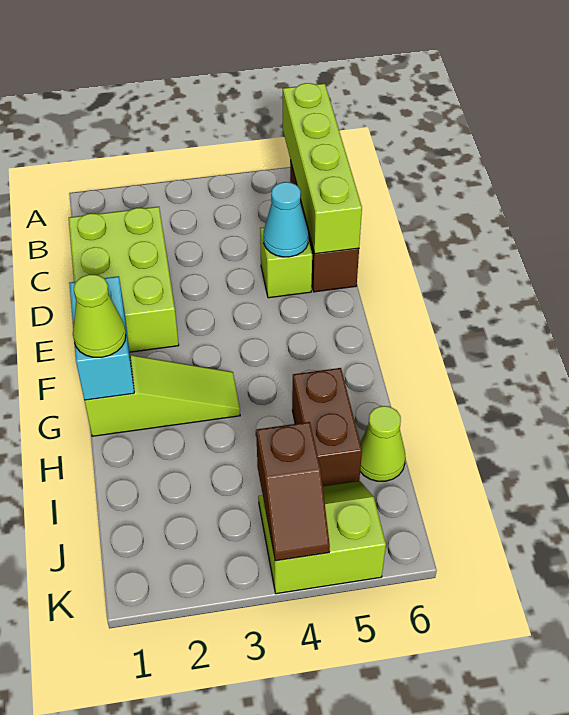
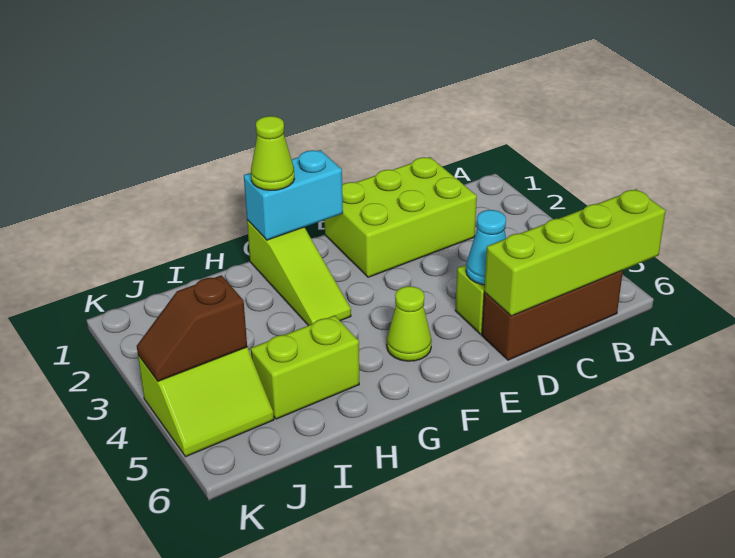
brown brick H5:I5 level 1 -> lime brick H5:I5 level 1
lime cone I6 level 1 -> lime cone F5 level 1
lime slope J4:K5 level 1 top K -> lime slope J4:K5 level 1 top 4

